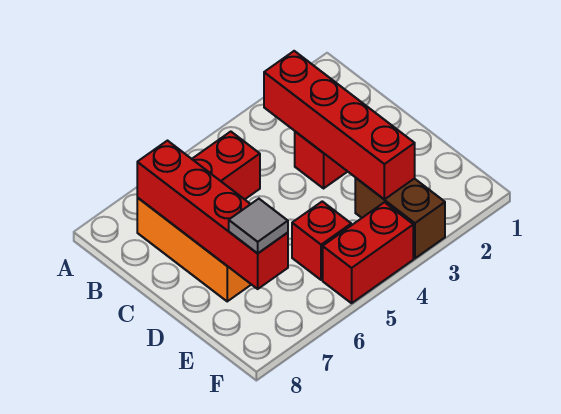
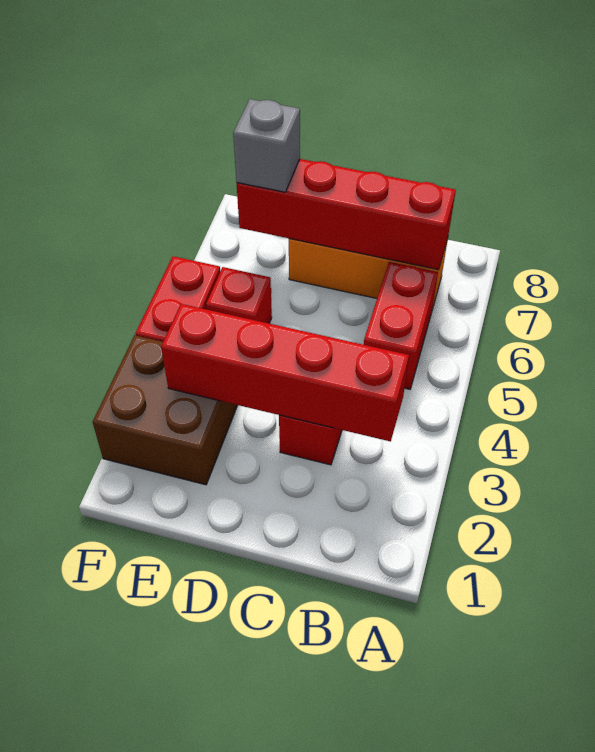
brown brick E3:F3 level 1 -> brown brick E2:F3 level 1
grey tile E7 level 3 -> grey brick E7 level 3

